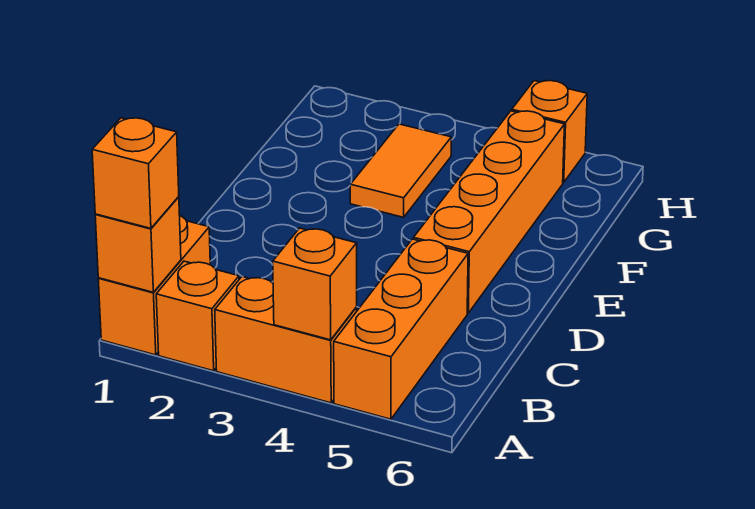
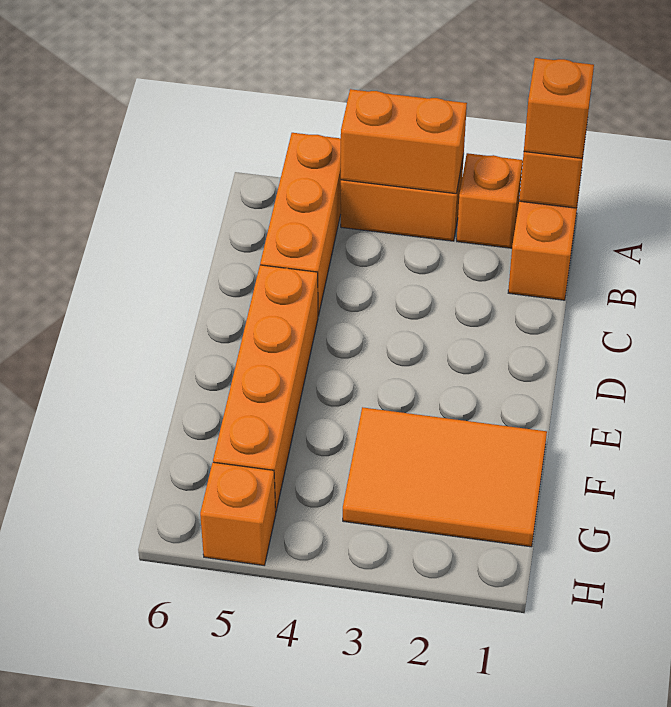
orange brick A4 level 2 -> orange brick A3:A4 level 2
orange tile F3:G3 level 1 -> orange tile F1:G3 level 1

